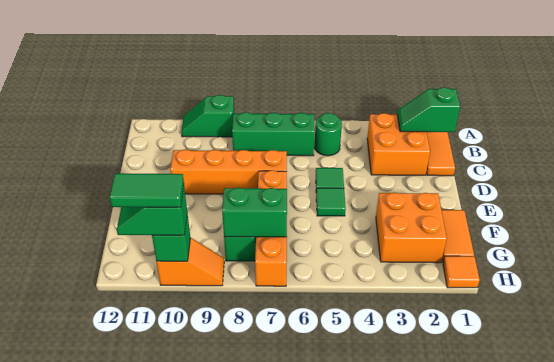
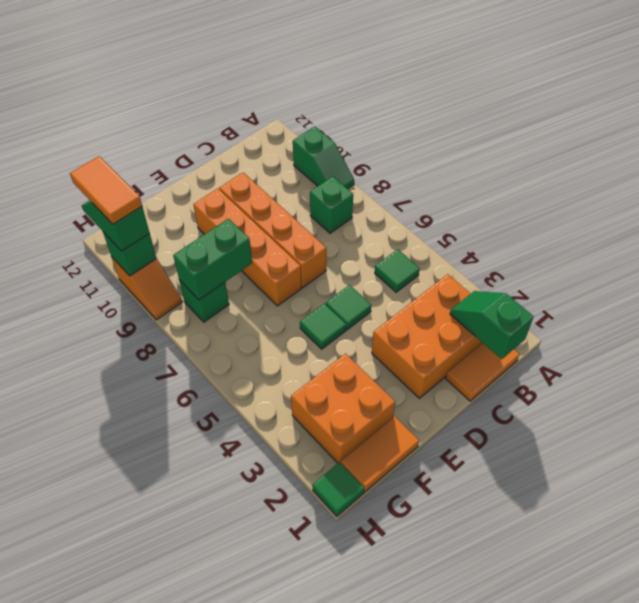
green slope A9:A10 level 1 top 9 -> green slope A9:A10 level 1 top 10
orange brick B2:C3 level 1 -> orange brick B2:D3 level 1
green round brick B5 level 1 -> green tile B5 level 1
green brick B6:B8 level 1 -> green brick B8 level 1
orange brick E7:H7 level 1 -> orange brick E7:E10 level 1
green brick G7:G8 level 2 -> green brick F8:G8 level 2
orange tile H1 level 1 -> green tile H1 level 1
green tile H10:H11 level 4 -> orange tile H10:H11 level 4

